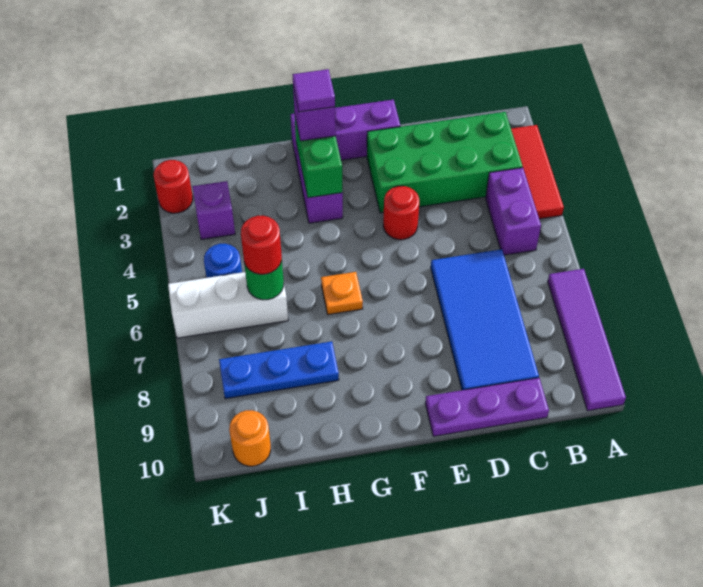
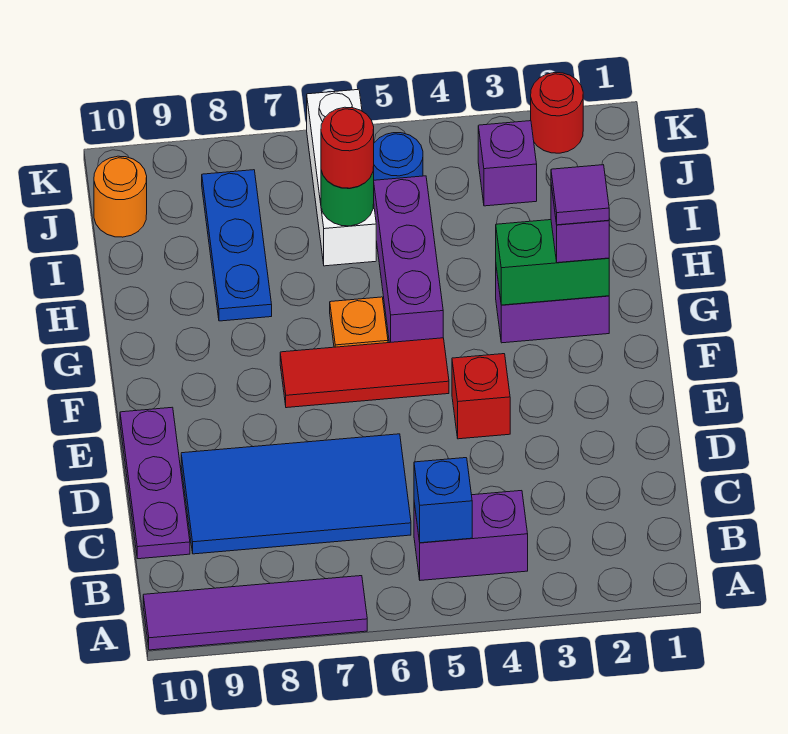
red tile A2:A4 level 1 -> red tile F5:F7 level 1
green brick B2:E3 level 1 -> none
none -> blue brick B5 level 2
purple brick E1:G1 level 1 -> purple brick G5:I5 level 1
red round brick E4 level 1 -> red brick E4 level 1

